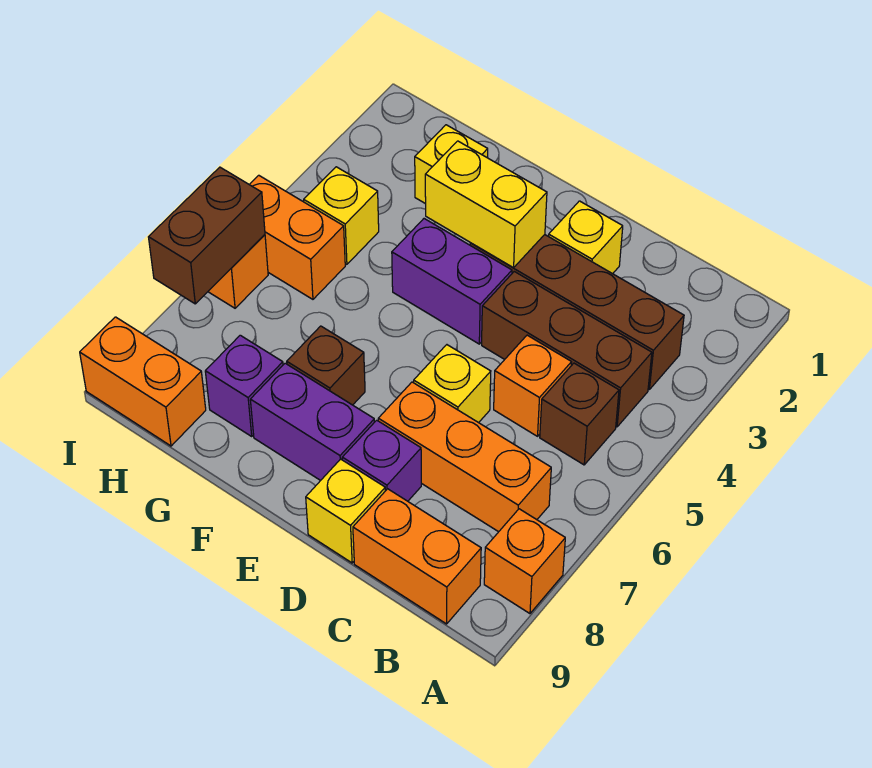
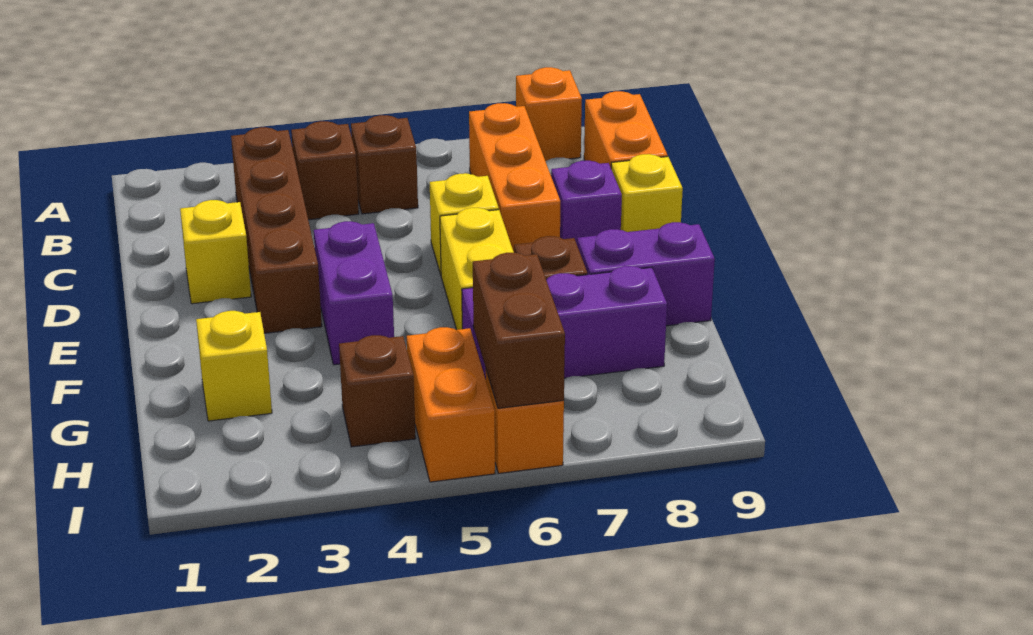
brown brick B4:D4 level 1 -> brown brick B4 level 1
orange brick C5 level 1 -> none
yellow brick E3:F3 level 2 -> yellow brick E6:F6 level 1
purple brick E8:F8 level 1 -> purple brick F8:F9 level 1
purple brick G8 level 1 -> purple brick G6:G8 level 1
yellow brick H4 level 1 -> brown brick H4 level 1
orange brick H9:I9 level 1 -> none
brown brick I6:I7 level 2 -> brown brick H6:I6 level 2

